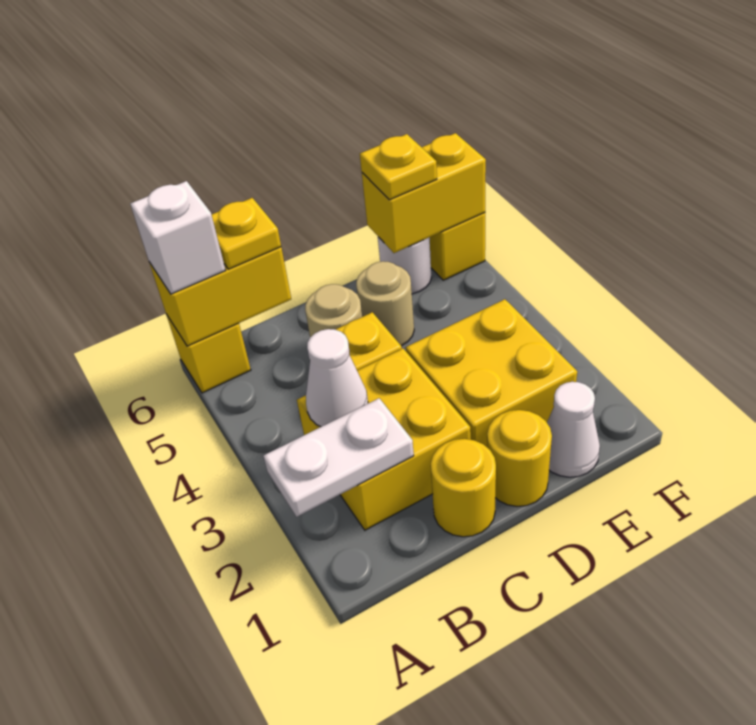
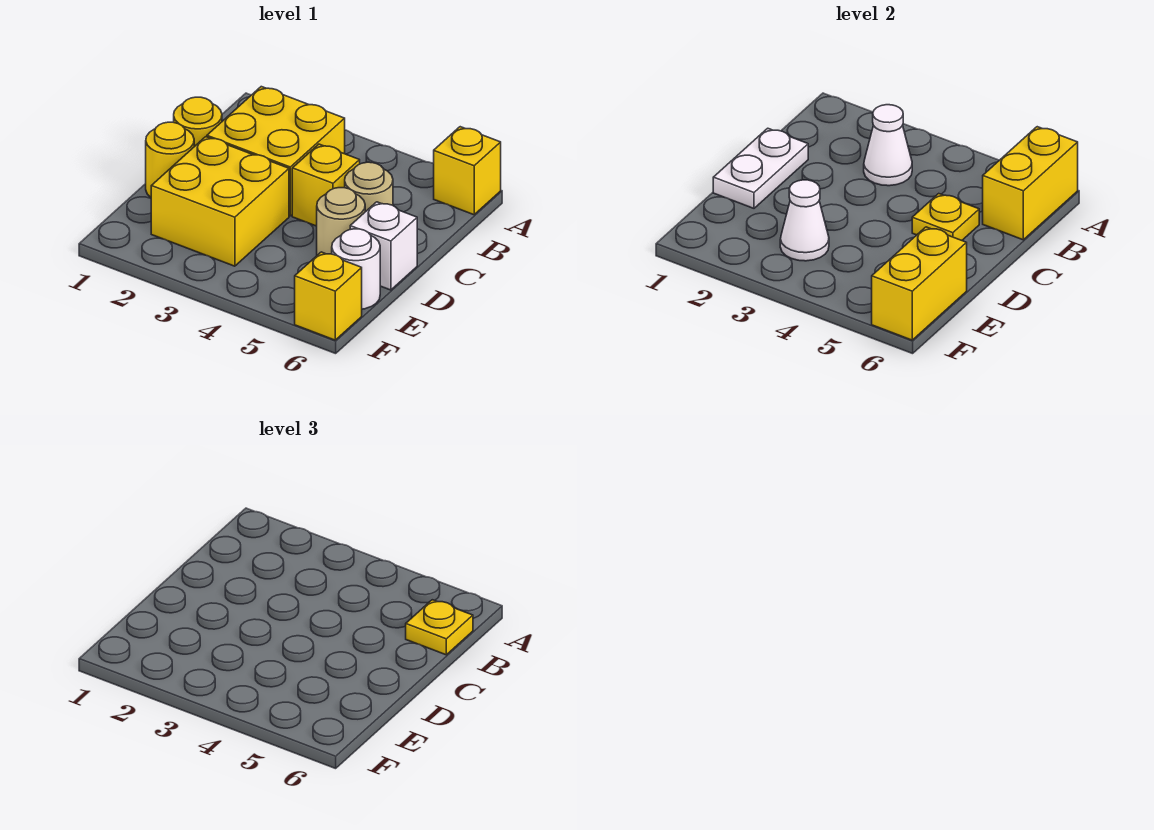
white plate A2:B2 level 2 -> white plate C1:D1 level 2
white brick A6 level 3 -> white brick D6 level 1
white cone E1 level 1 -> white cone E3 level 2
yellow plate E6 level 3 -> yellow plate C5 level 2

